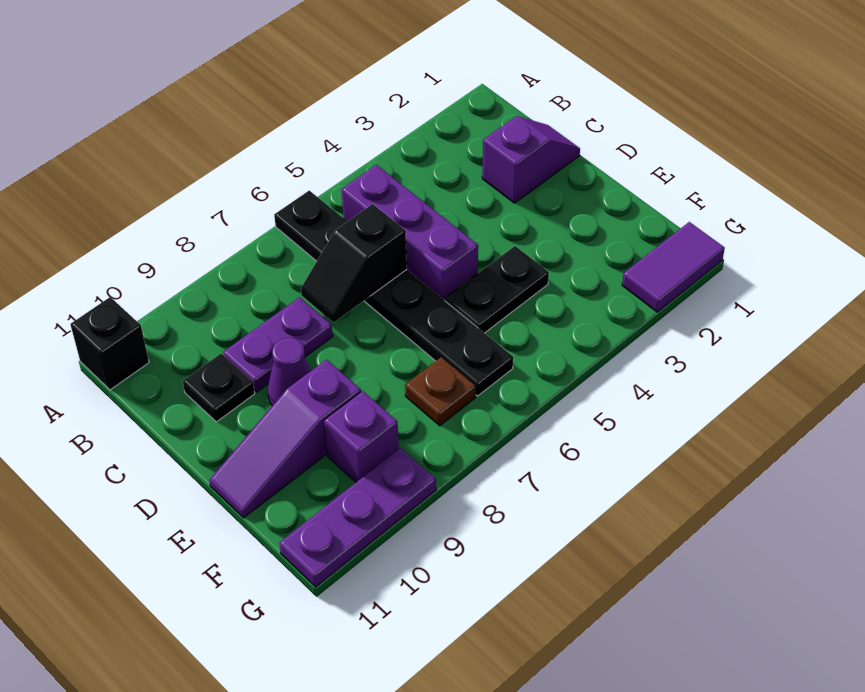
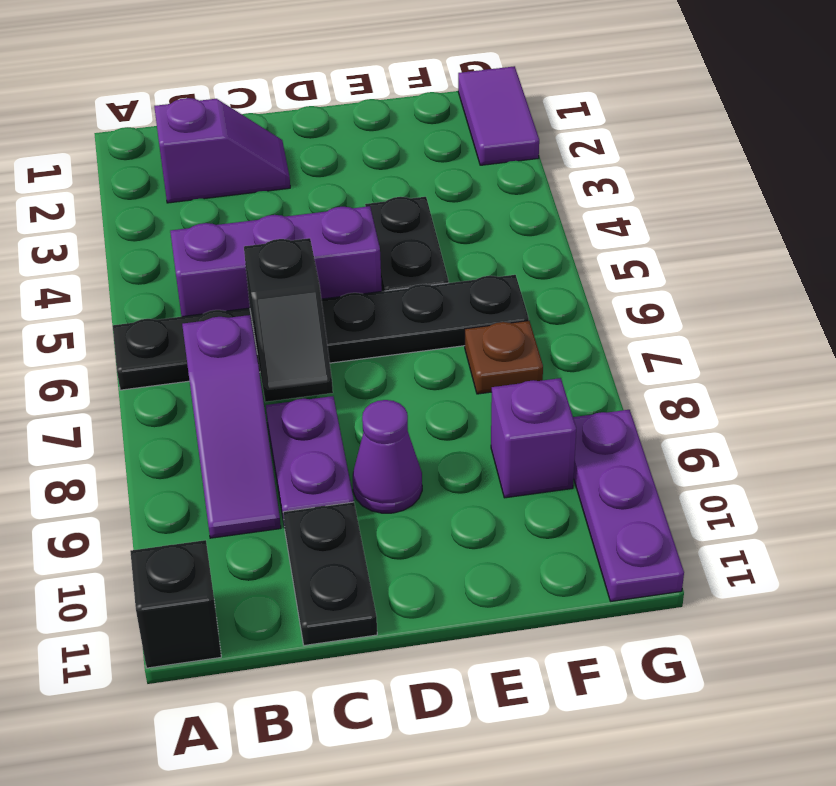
purple slope C1:C2 level 1 top 2 -> purple slope B2:C2 level 1 top B
black plate C10 level 1 -> black plate C10:C11 level 1
purple slope E9:E11 level 1 top 9 -> purple slope B7:B9 level 1 top 7

